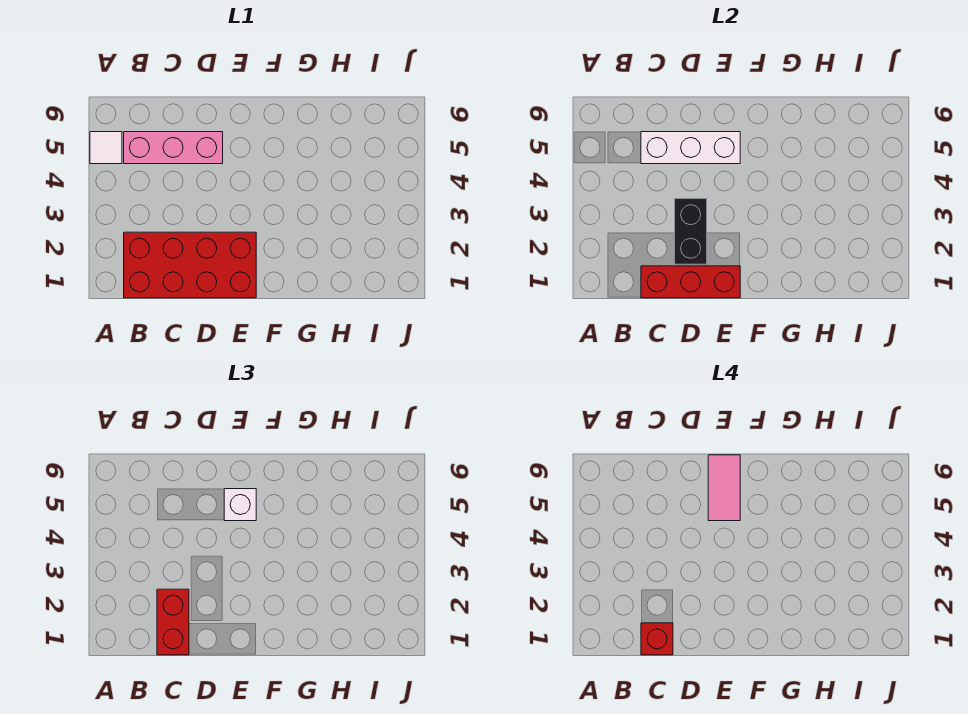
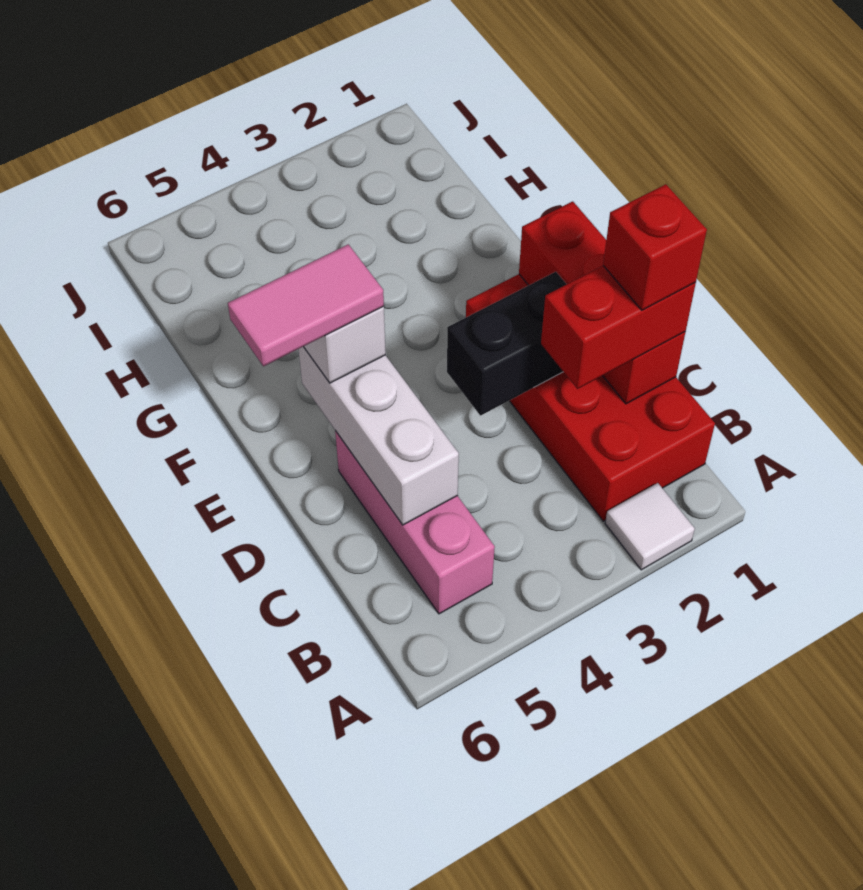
white tile A5 level 1 -> white tile A2 level 1

